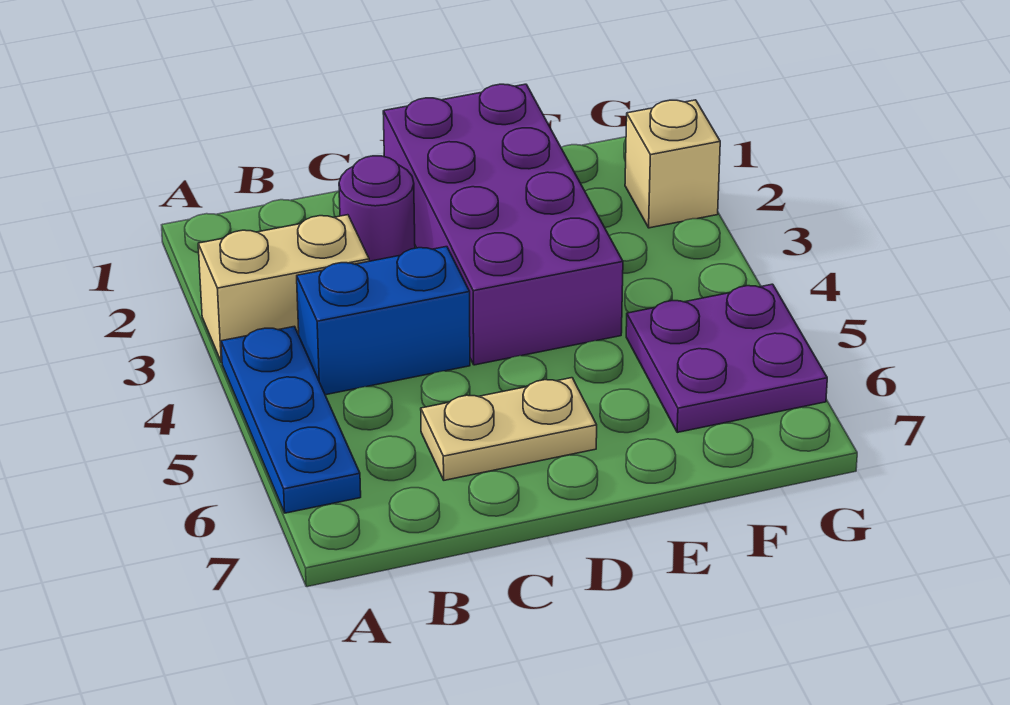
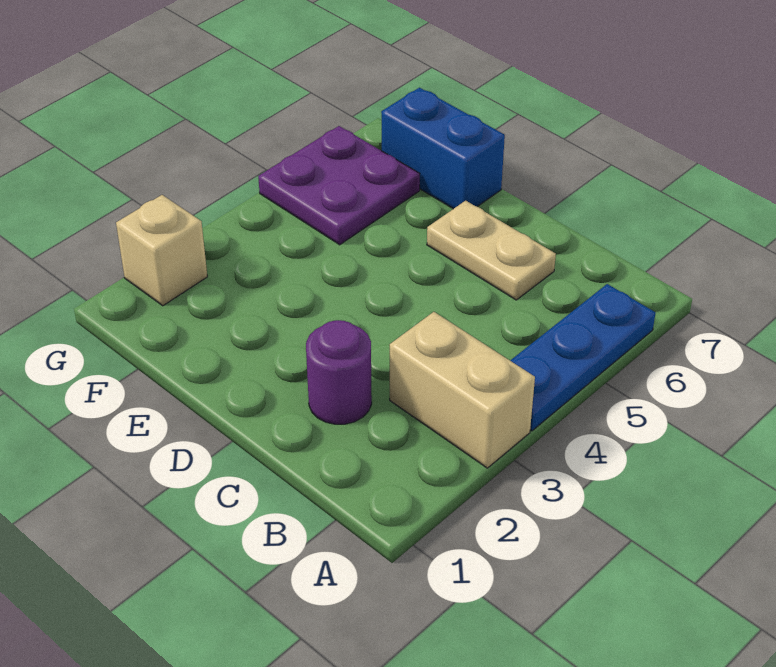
blue brick B4:C4 level 1 -> blue brick E7:F7 level 1
purple brick D1:E4 level 1 -> none

